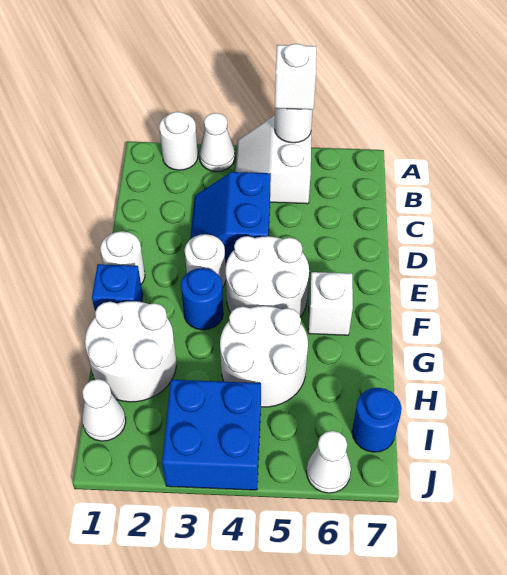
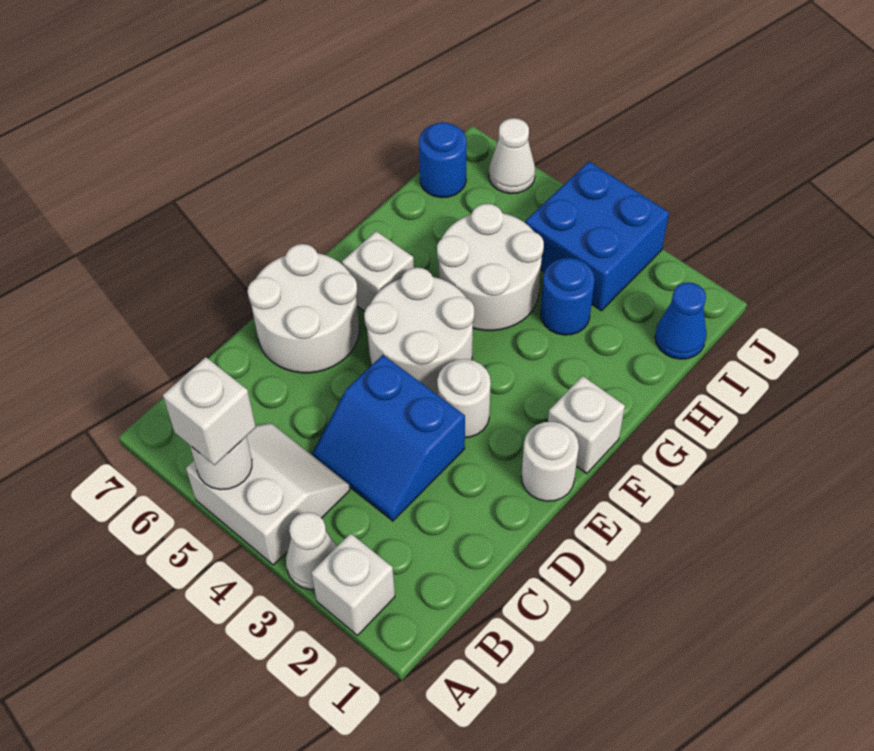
white round brick A2 level 1 -> white brick A2 level 1
white slope A4:B5 level 1 top 5 -> white slope A4:B5 level 1 top A
blue slope C3:D4 level 1 top 4 -> blue slope C3:D4 level 1 top D
blue brick F1 level 1 -> white brick F1 level 1
blue round brick F3 level 1 -> blue round brick H3 level 1
white round brick G1:H2 level 1 -> white round brick D6:E7 level 1
white cone I1 level 1 -> blue cone I1 level 1

